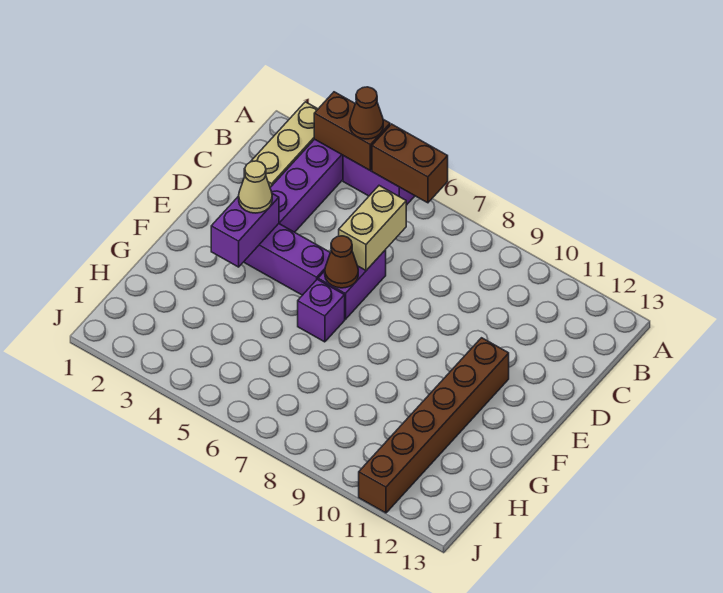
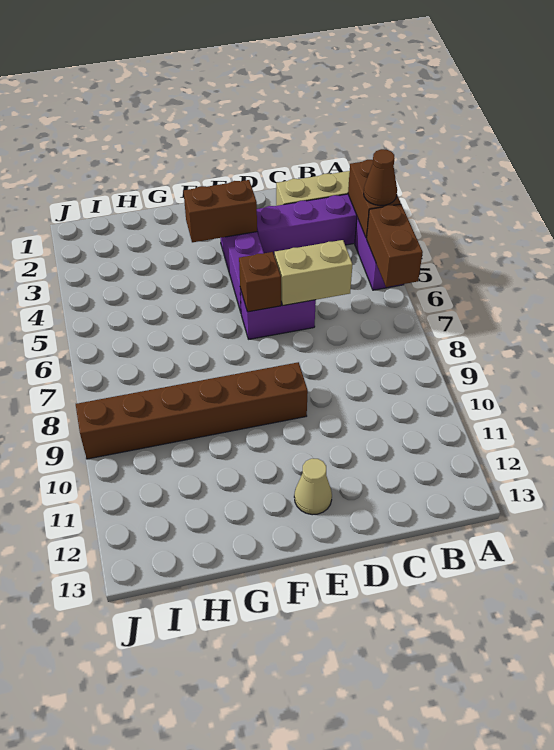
purple brick E3:F3 level 2 -> brown brick E3:F3 level 2
tan cone E3 level 3 -> tan cone E12 level 1
brown cone E6 level 2 -> brown brick E6 level 2
brown brick E11:J11 level 1 -> brown brick E9:J9 level 1
purple brick F6 level 1 -> none

